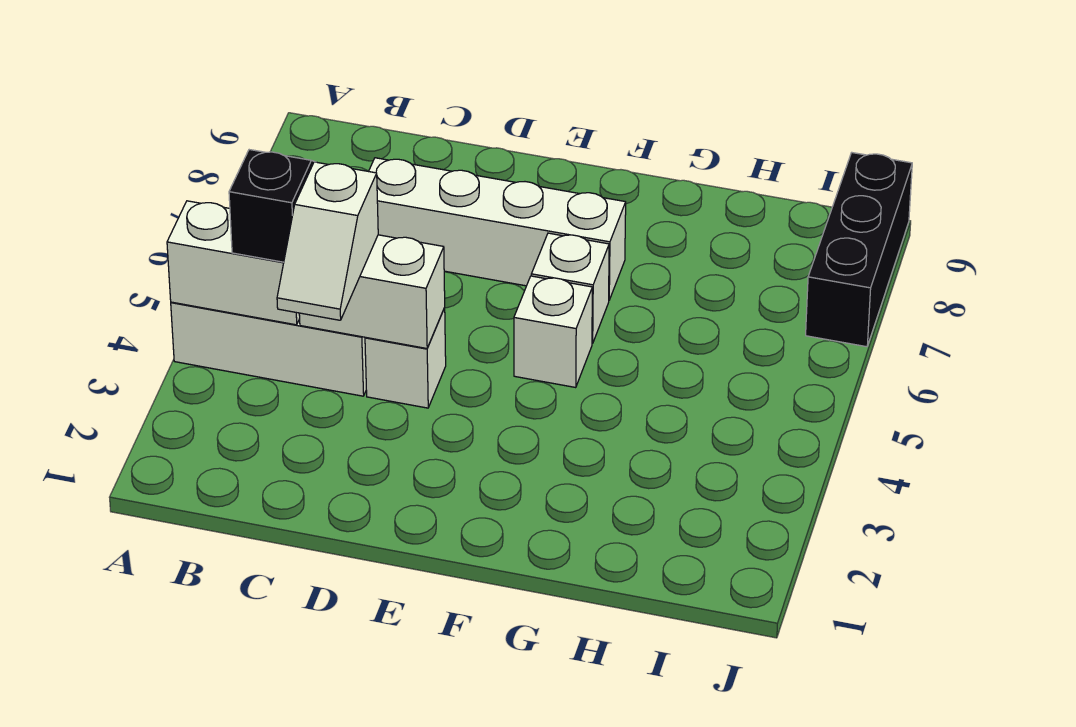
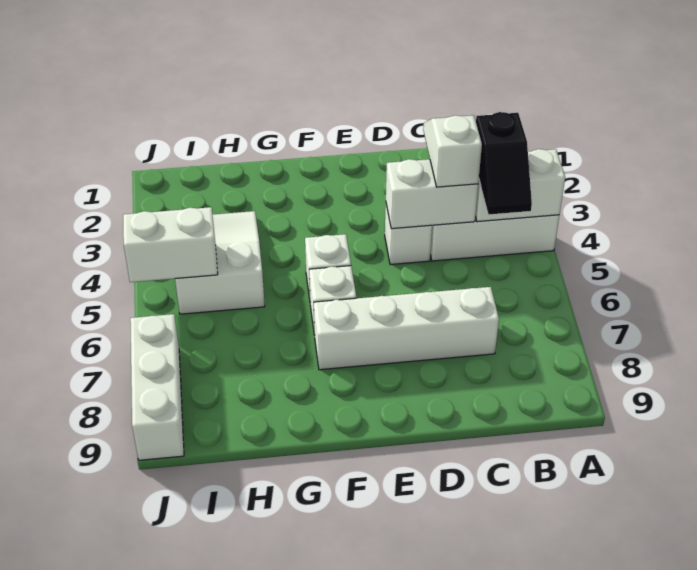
none -> white slope H3:I5 level 1 top 5
none -> white brick I5:J5 level 2
black brick J7:J9 level 1 -> white brick J7:J9 level 1

